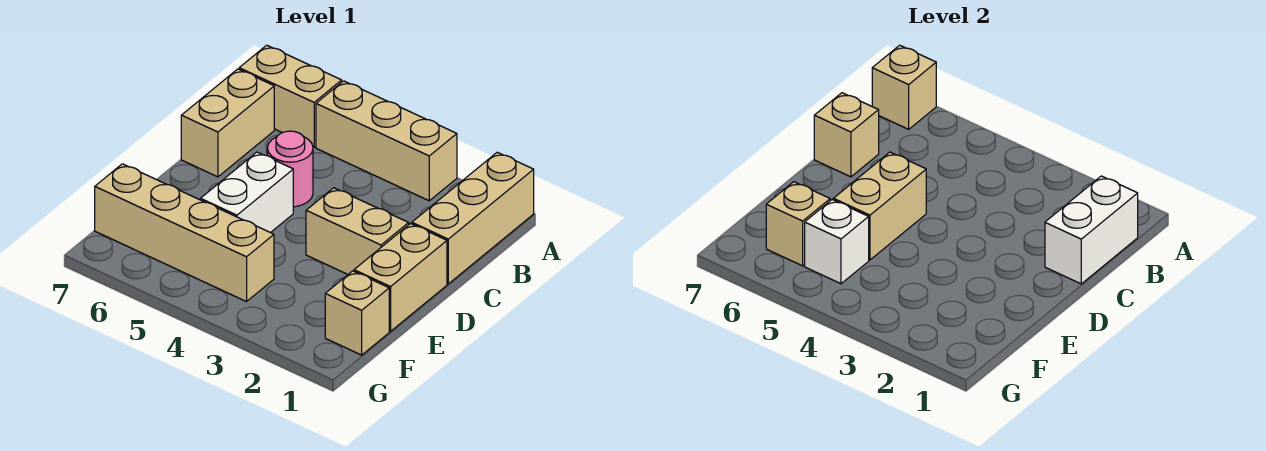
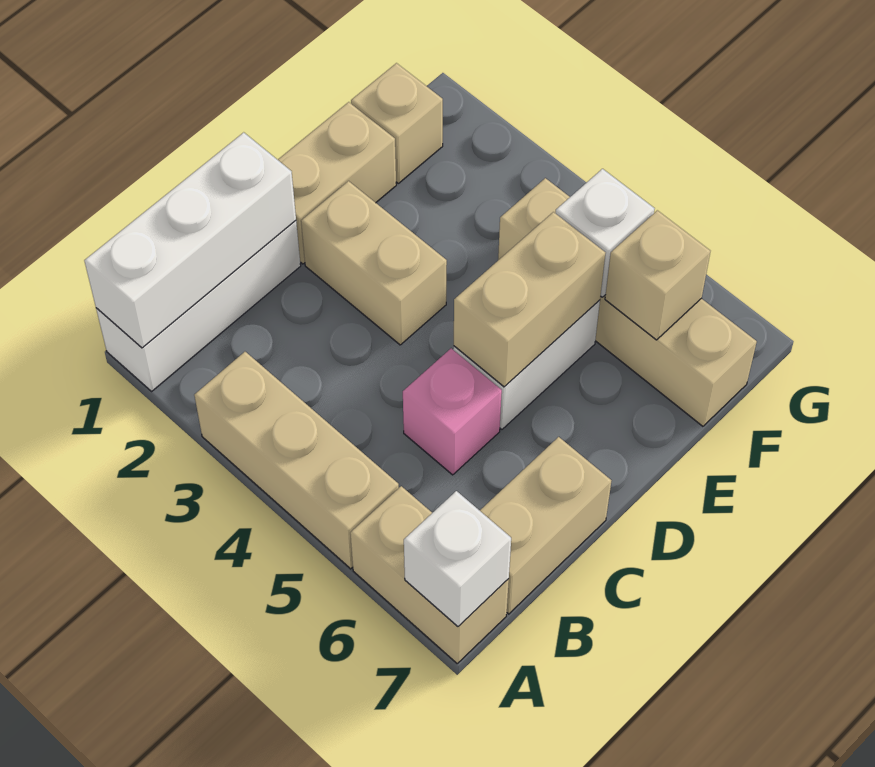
tan brick A1:C1 level 1 -> white brick A1:C1 level 1
tan brick A7 level 2 -> white brick A7 level 2
white brick B1:C1 level 2 -> white brick A1:C1 level 2
pink round brick C5 level 1 -> pink brick C5 level 1
tan brick C7 level 2 -> none

